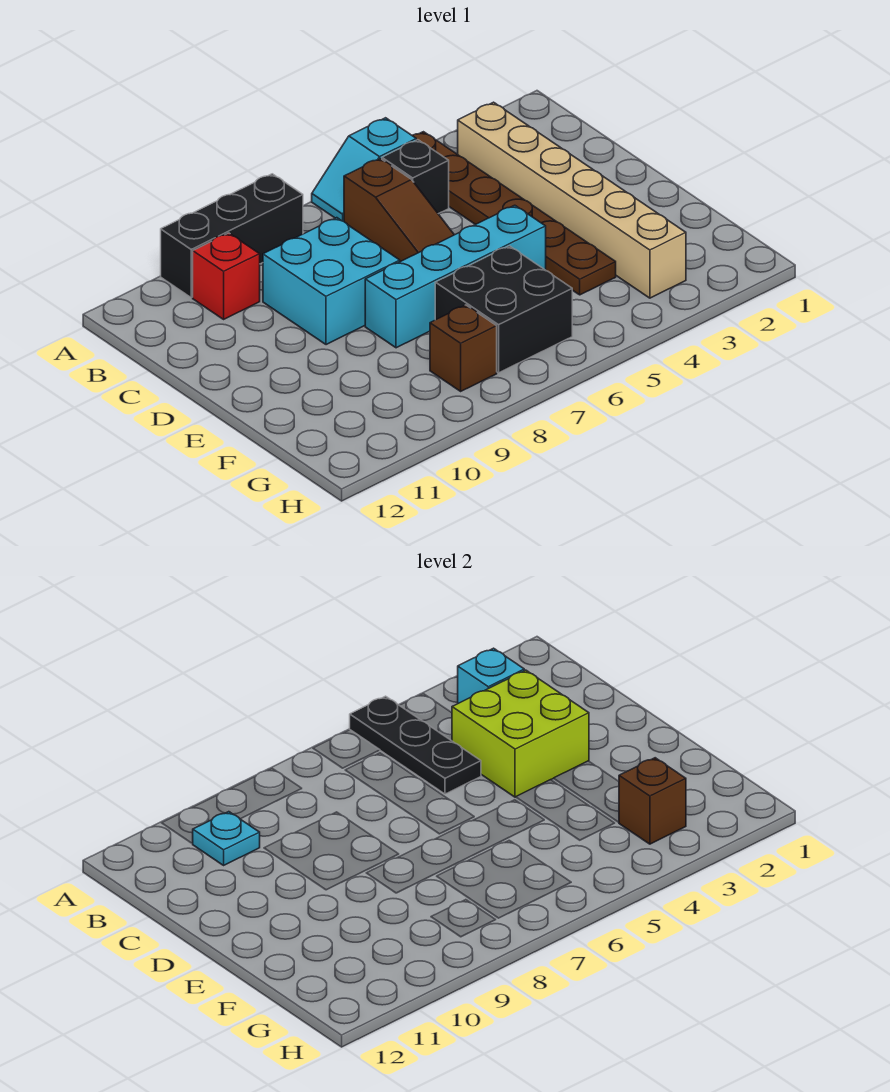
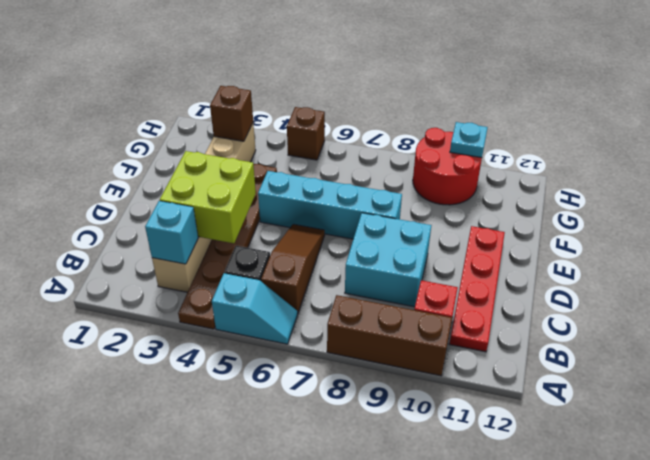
black plate A5:C5 level 2 -> none
black brick A8:A10 level 1 -> brown brick A8:A10 level 1
cyan plate B10 level 2 -> cyan plate H10 level 2
none -> red plate B11:E11 level 1
black brick F6:G7 level 1 -> none
brown brick G8 level 1 -> brown brick H5 level 1
none -> red round brick G9:H10 level 1

